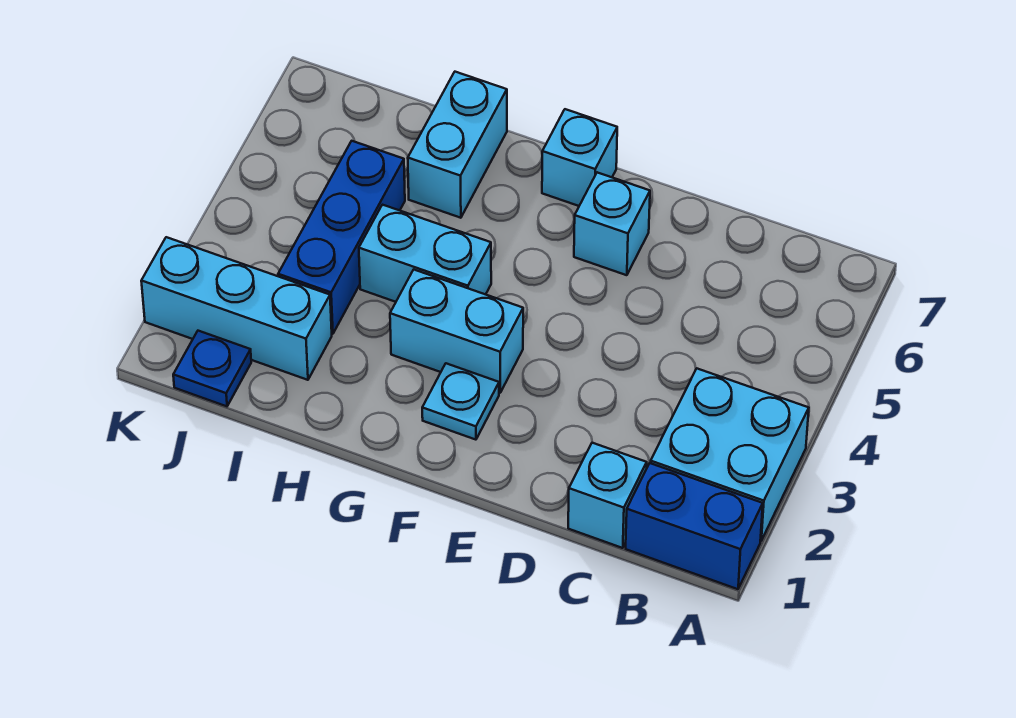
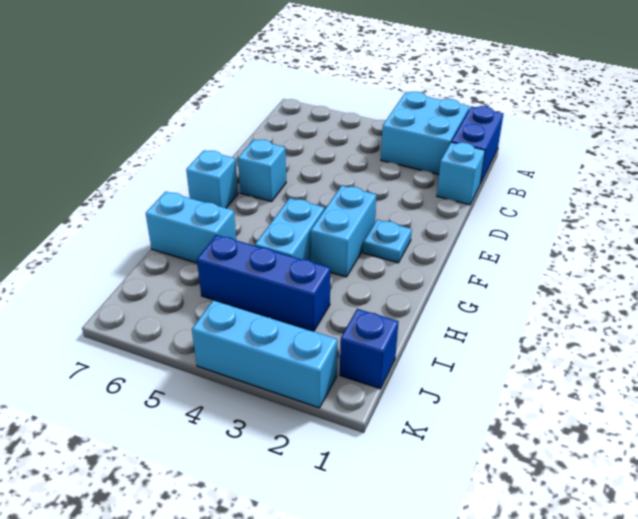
cyan brick I2:K2 level 1 -> cyan brick K2:K4 level 1
blue plate J1 level 1 -> blue brick J1 level 1

